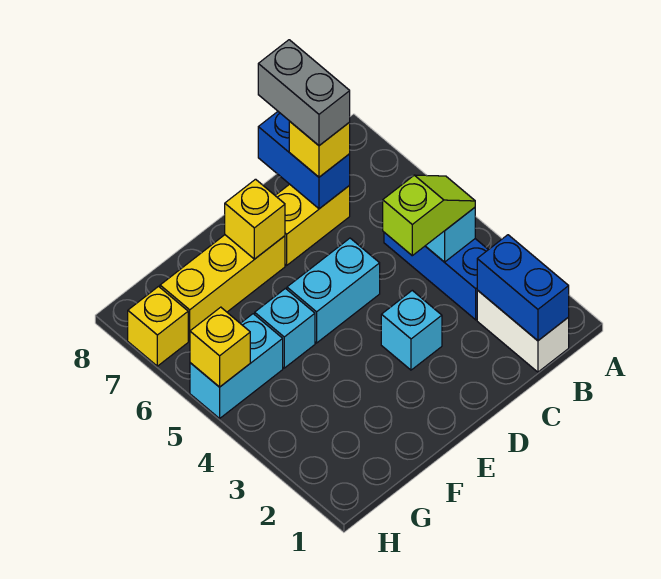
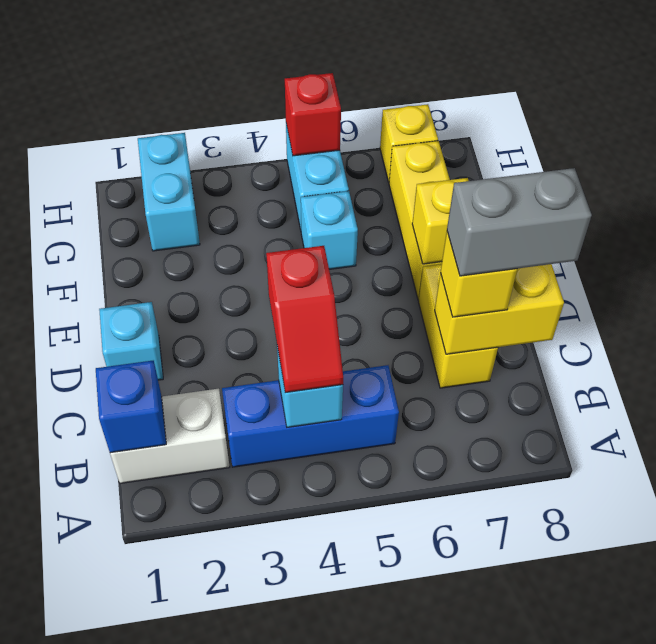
blue brick B1:B2 level 2 -> blue brick B1 level 2
lime slope B4:C4 level 3 top C -> red slope B4:C4 level 3 top C
blue brick C7:C8 level 2 -> yellow brick C7:C8 level 2
cyan brick D3 level 1 -> cyan brick D1 level 1
cyan brick D5:E5 level 1 -> cyan brick G2:H2 level 1
yellow brick H5 level 2 -> red brick H5 level 2

